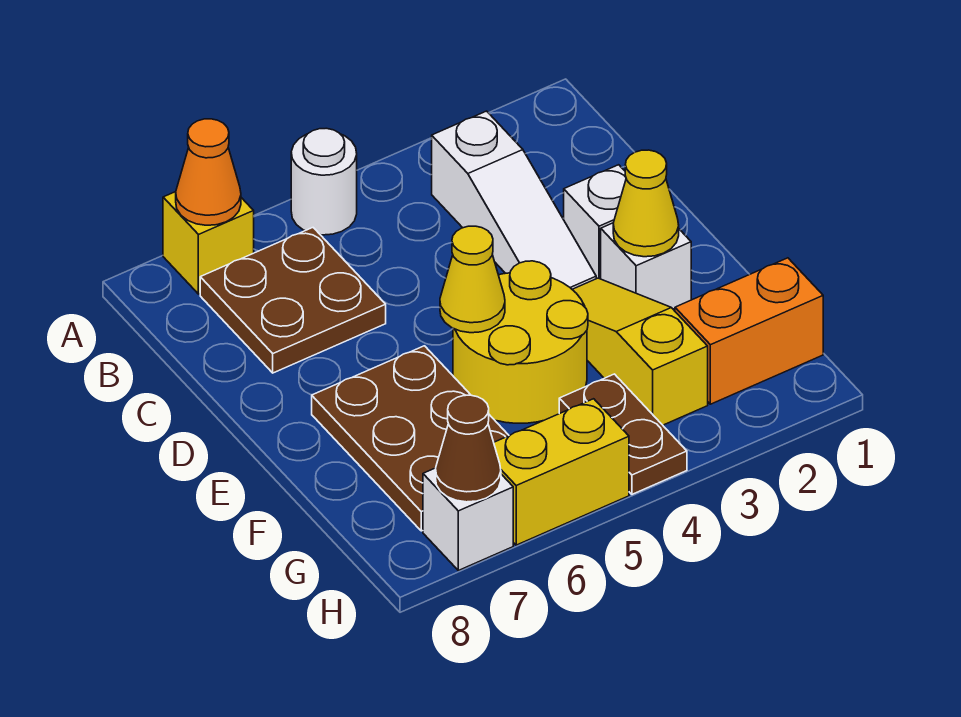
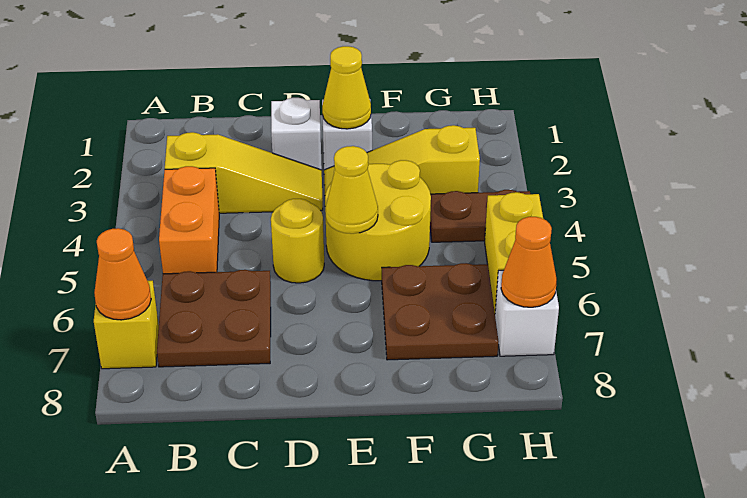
white round brick A5 level 1 -> none
white slope B3:D3 level 1 top B -> yellow slope B3:D3 level 1 top B
none -> yellow round brick D5 level 1
brown plate E6:G7 level 1 -> brown plate F6:G7 level 1
orange brick G1:G2 level 1 -> orange brick B4:B5 level 1
brown cone H7 level 2 -> orange cone H7 level 2

